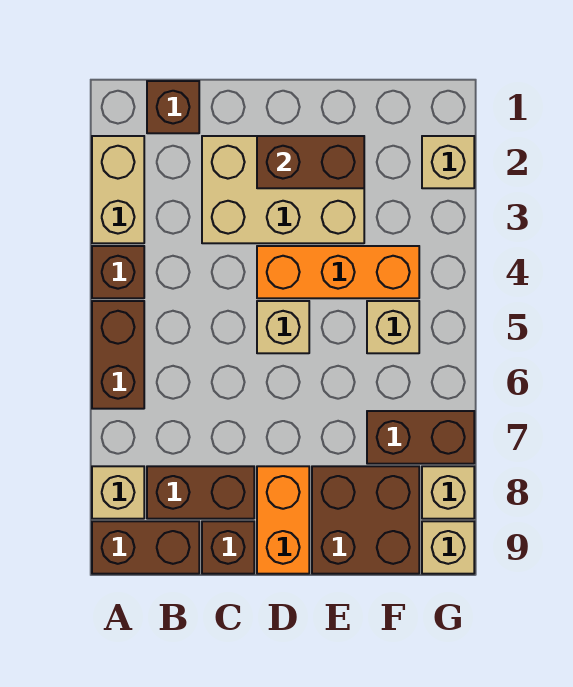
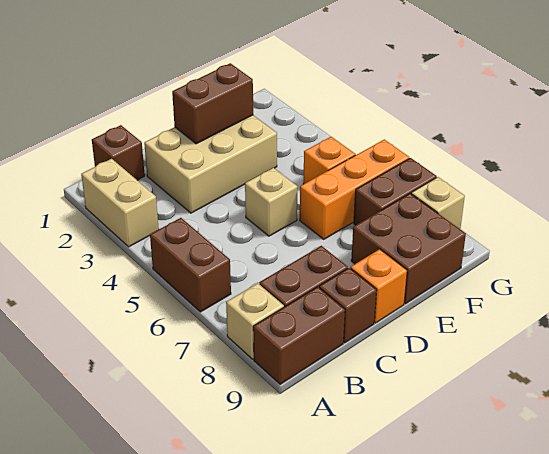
brown brick A4 level 1 -> none
orange brick D4:F4 level 1 -> orange brick E6:G6 level 1
orange brick D8:D9 level 1 -> orange brick D9 level 1
tan brick F5 level 1 -> orange brick F5 level 1
tan brick G2 level 1 -> none
tan brick G9 level 1 -> none

